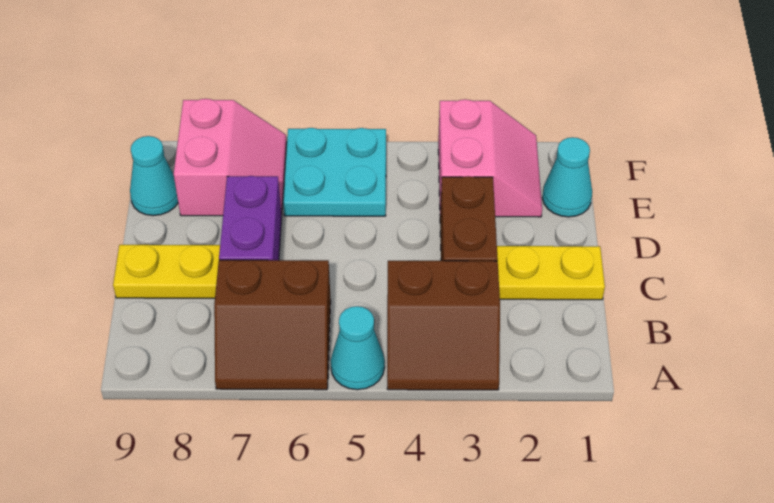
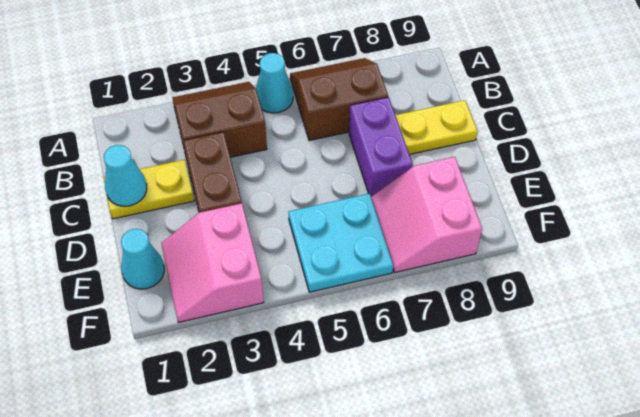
cyan cone E9 level 1 -> cyan cone C1 level 2

